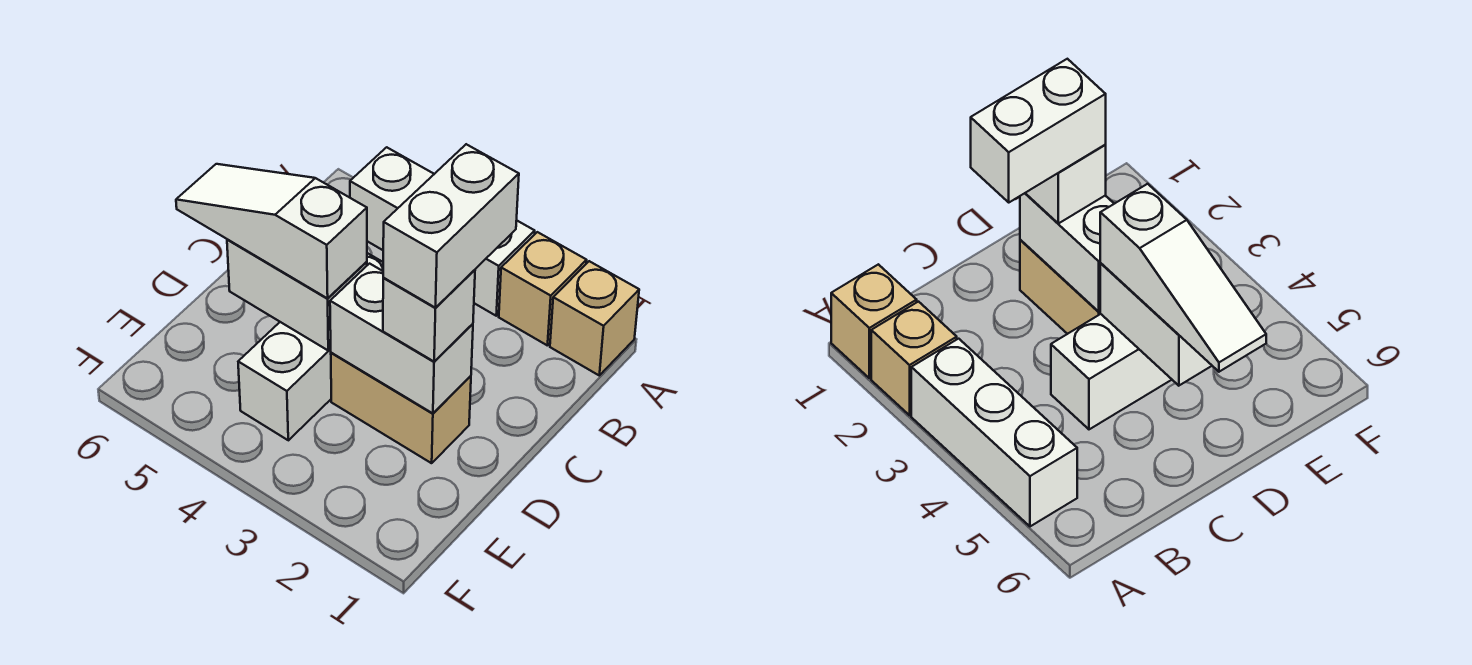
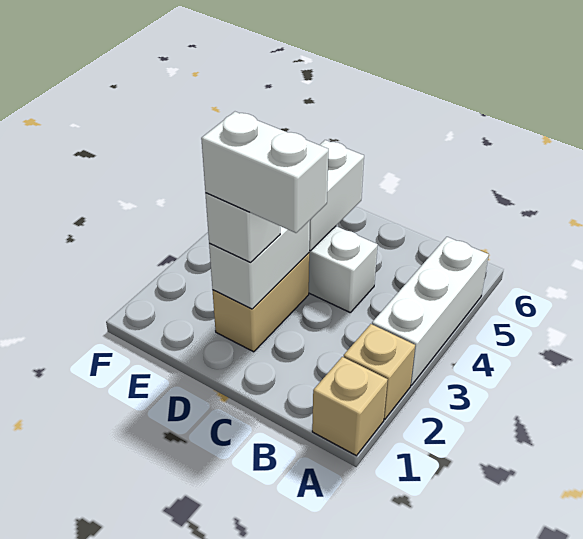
white slope D4:D6 level 3 top 4 -> none

